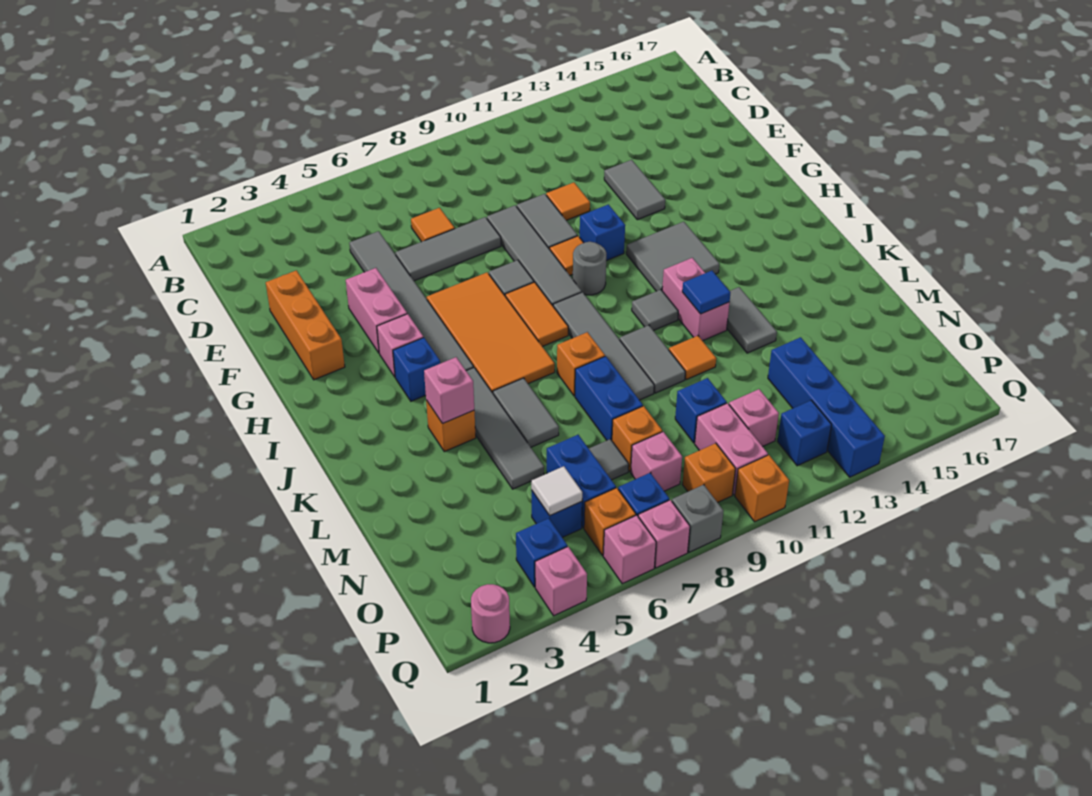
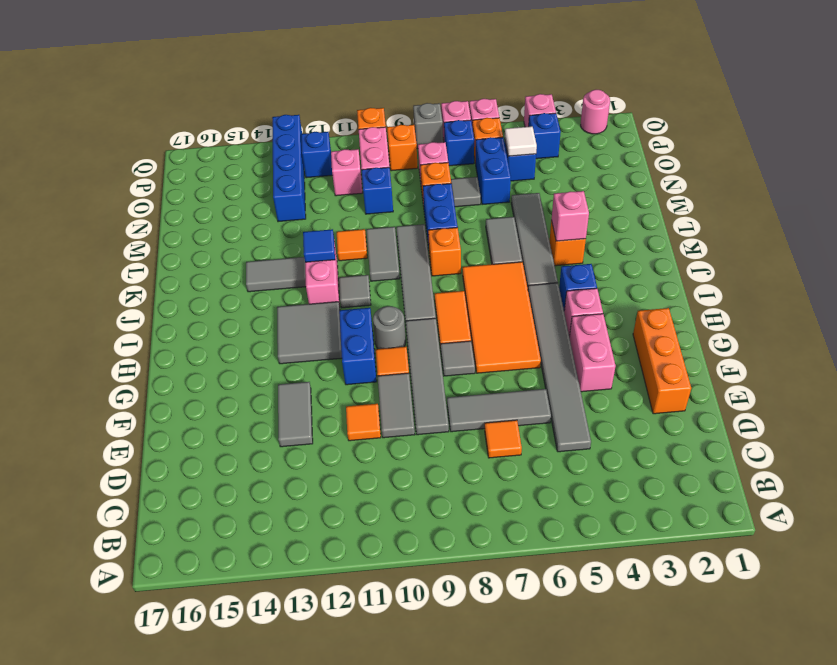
blue brick G11 level 1 -> blue brick G11:H11 level 1
grey tile K13:L13 level 1 -> grey tile K13:K14 level 1

